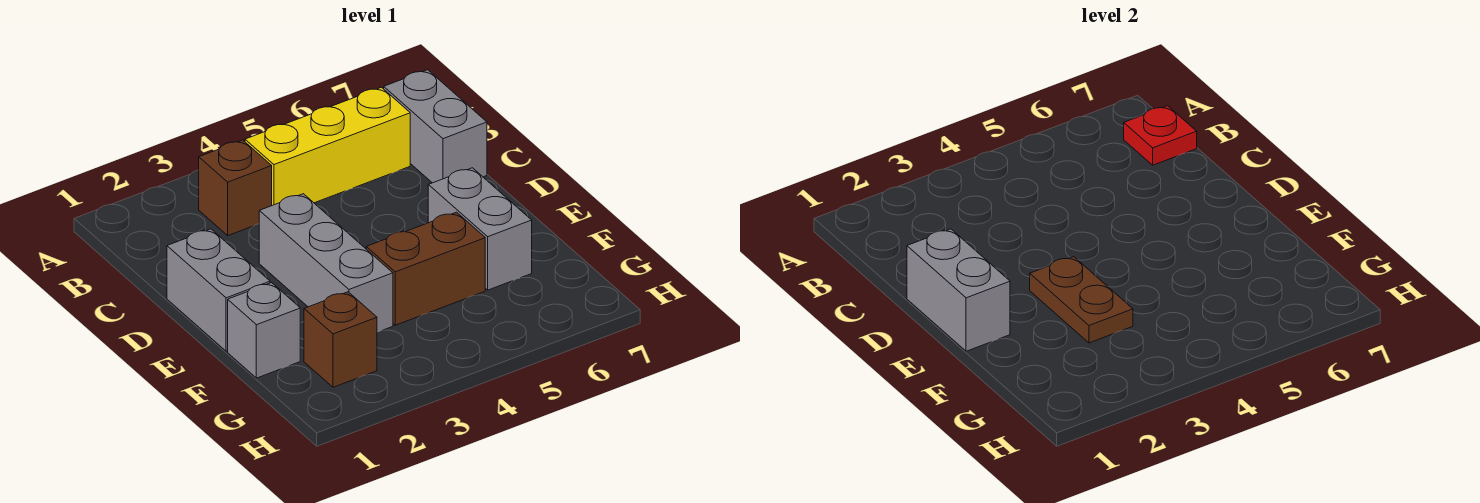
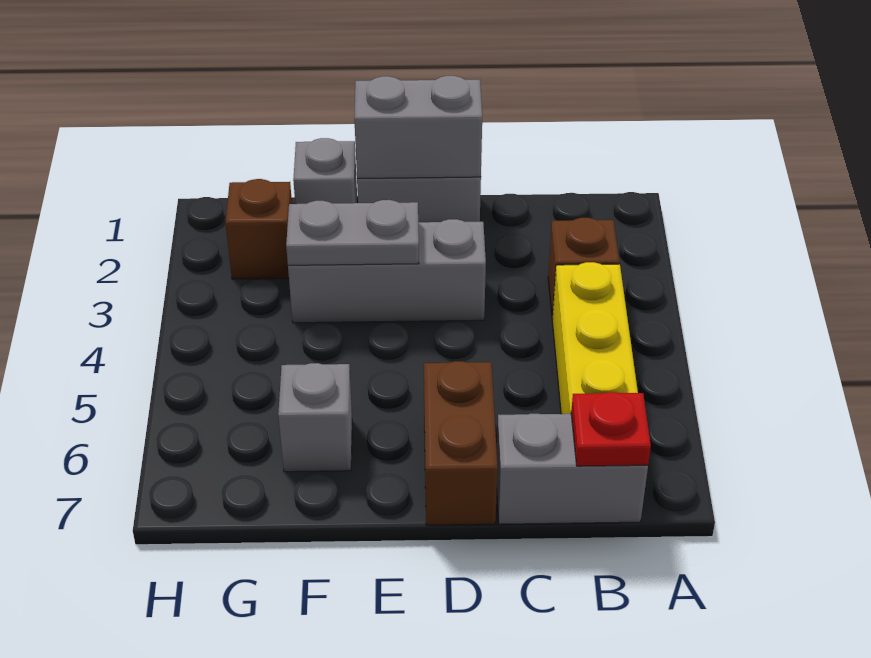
brown plate E3:F3 level 2 -> grey plate E3:F3 level 2
grey brick E6:F6 level 1 -> grey brick F6 level 1
brown brick F4:F5 level 1 -> brown brick D6:D7 level 1

